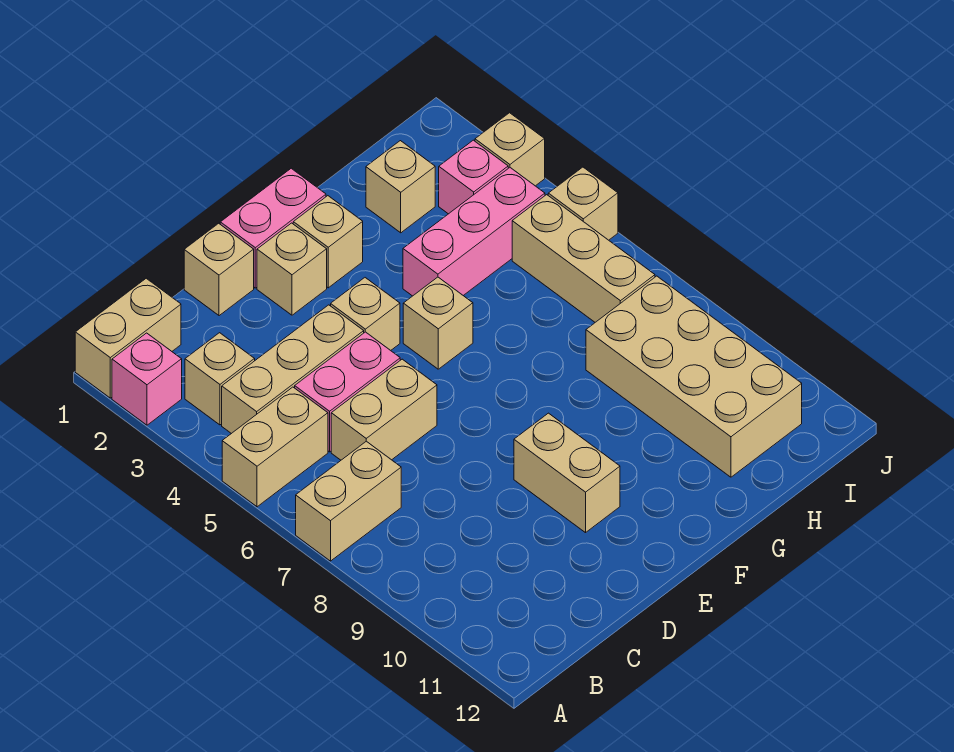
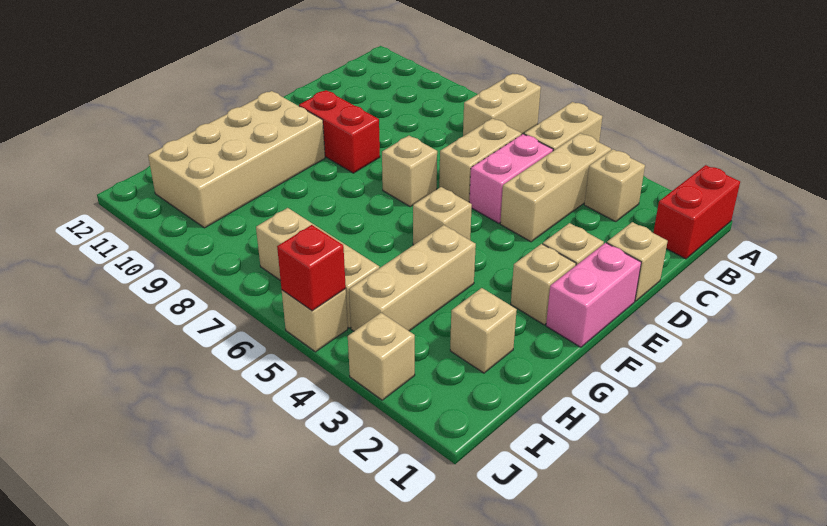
tan brick A1:B1 level 1 -> red brick A1:B1 level 1
pink brick A2 level 1 -> none
tan brick E4 level 1 -> tan brick E7 level 1
tan brick E9:E10 level 1 -> red brick E9:E10 level 1
pink brick G4:I4 level 1 -> tan brick G4:I4 level 1
tan brick H8:I11 level 1 -> tan brick F10:I11 level 1
pink brick I3 level 1 -> none
none -> red brick J5 level 2

